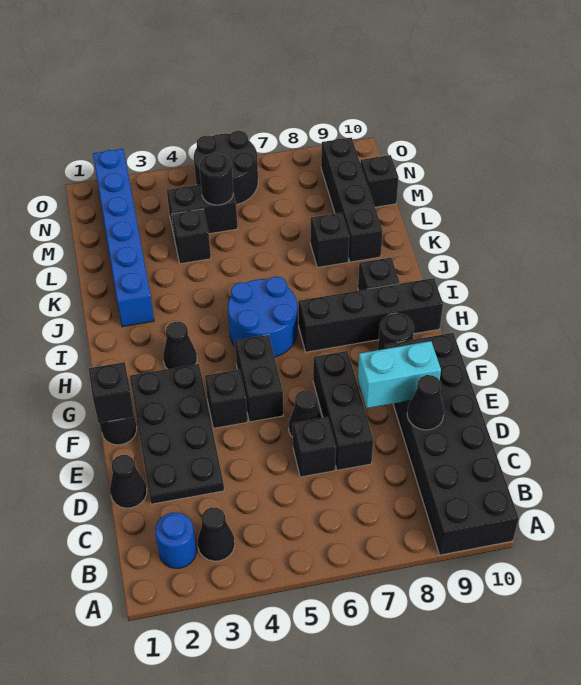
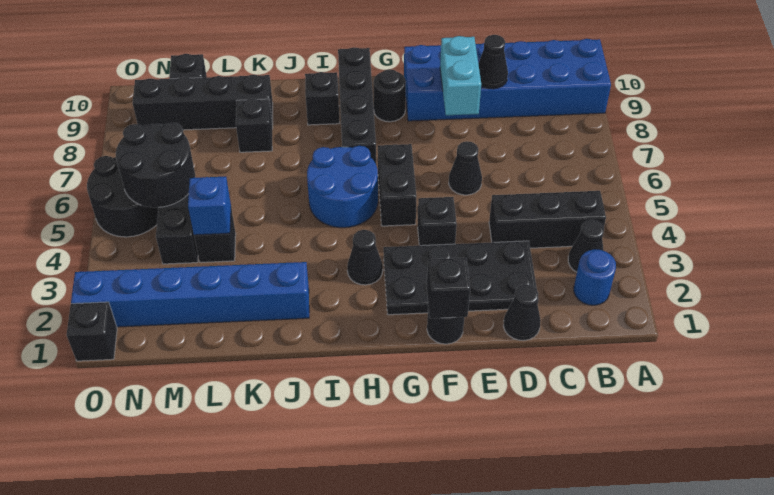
black brick A9:F10 level 1 -> blue brick A9:F10 level 1
black brick D6 level 1 -> black brick O1 level 1
black brick D7:F7 level 1 -> black brick B4:D4 level 1
black brick F5:G5 level 1 -> black brick G5:G6 level 1
none -> blue brick L4 level 2
black round brick M5 level 2 -> black round brick M5:N6 level 2

